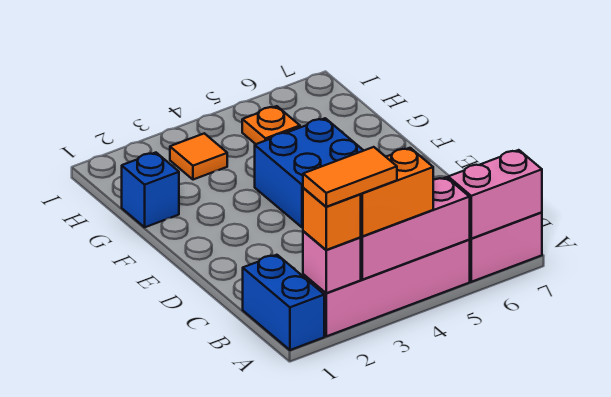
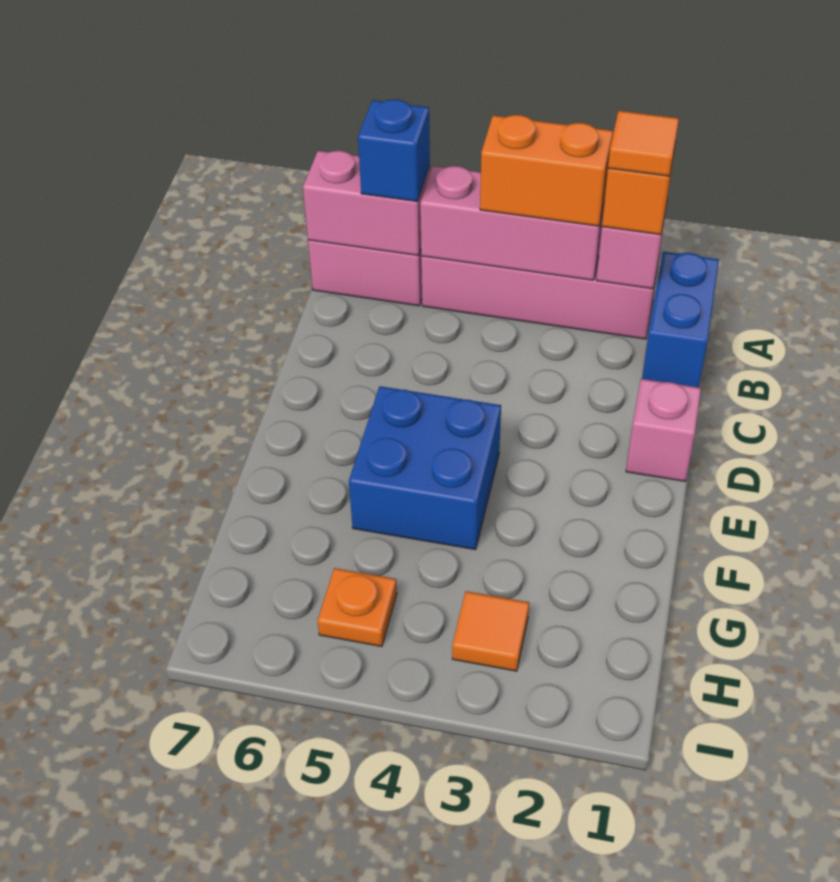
orange tile A2:A3 level 4 -> orange tile A2 level 4
none -> pink brick D1 level 1
blue brick G1 level 1 -> blue brick A6 level 3

